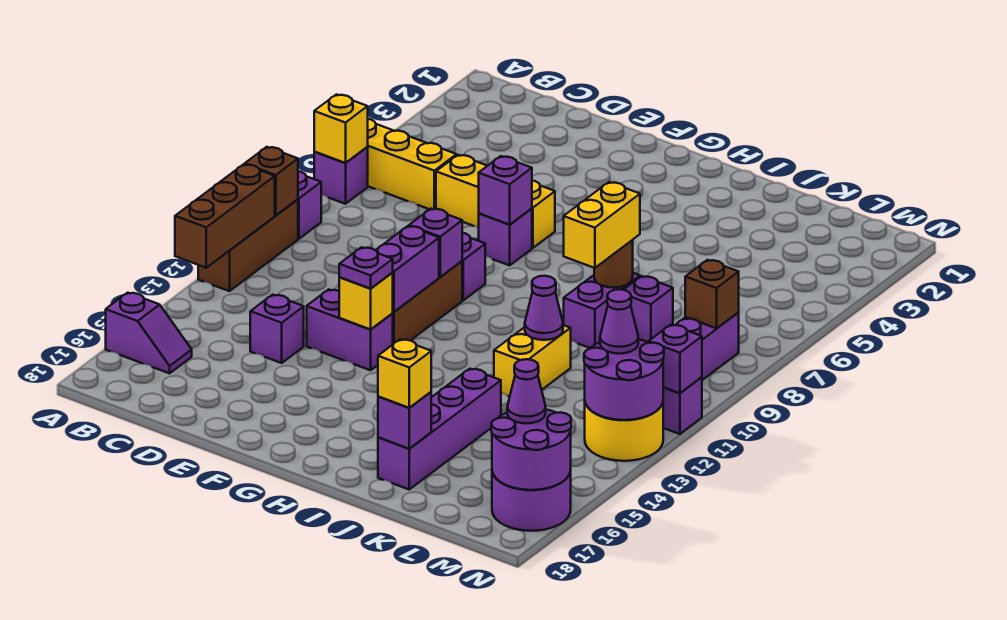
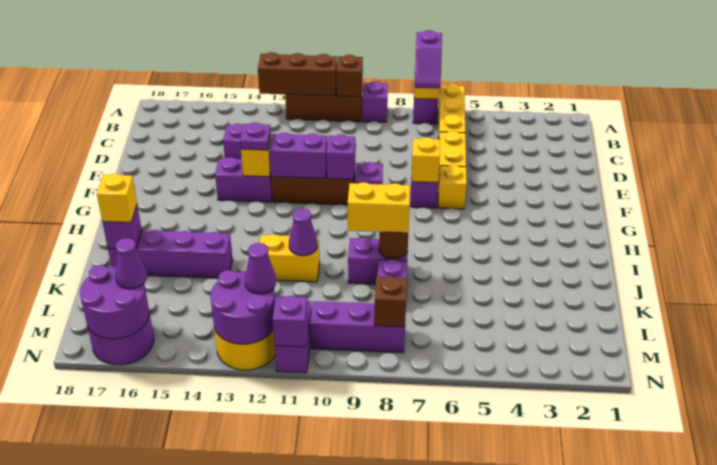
purple slope A16:B16 level 1 top A -> purple slope A7:B7 level 3 top A
purple brick E13:F13 level 1 -> purple brick F13:F14 level 1
purple brick F7 level 2 -> yellow brick F7 level 2

